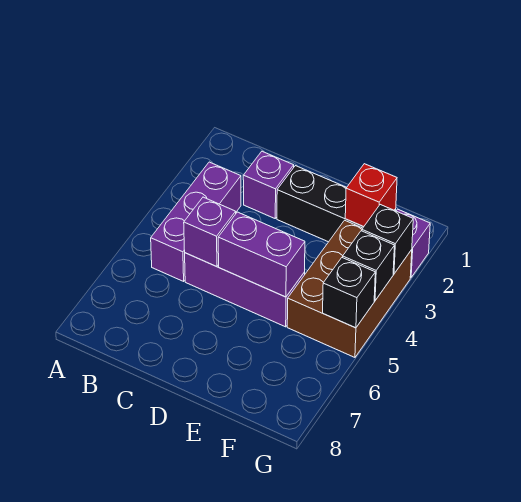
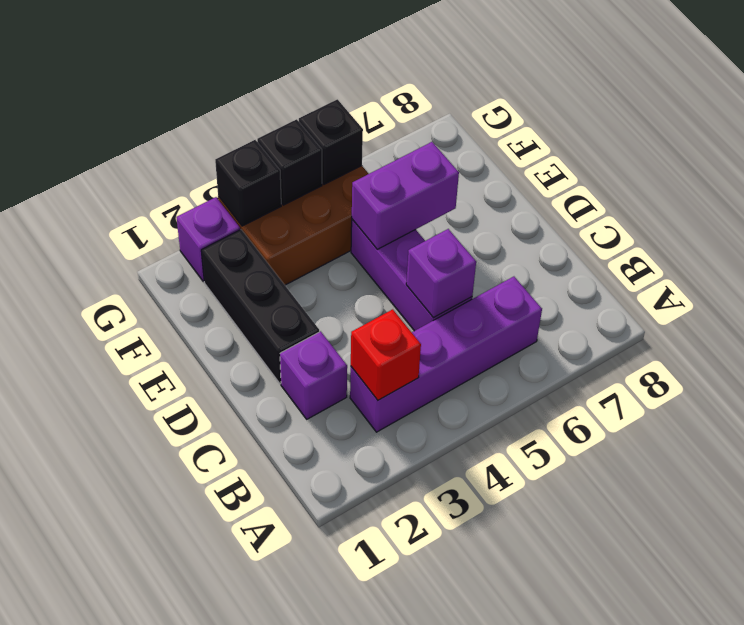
purple brick B3:B5 level 1 -> purple brick B3:B6 level 1
purple brick D5:E5 level 2 -> purple brick E5:E6 level 2
red brick F2 level 2 -> red brick B3 level 2

